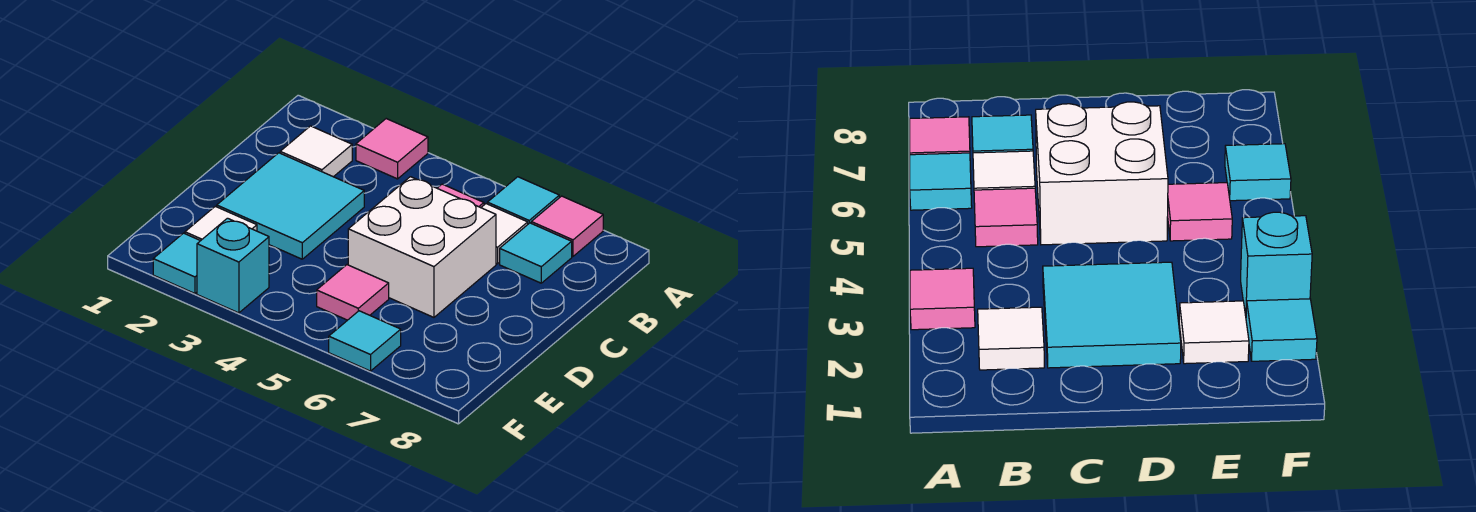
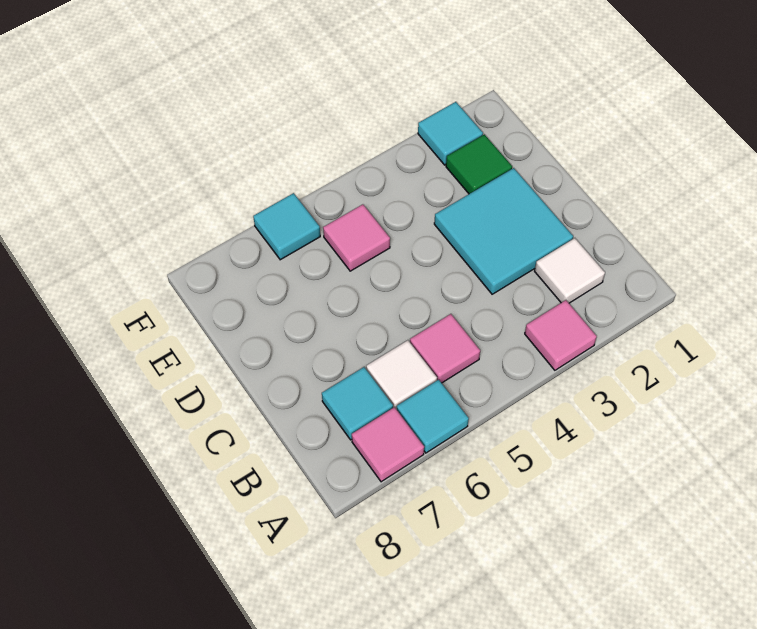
white brick C5:D6 level 1 -> none
white tile E2 level 1 -> green tile E2 level 1
cyan brick F3 level 1 -> none

